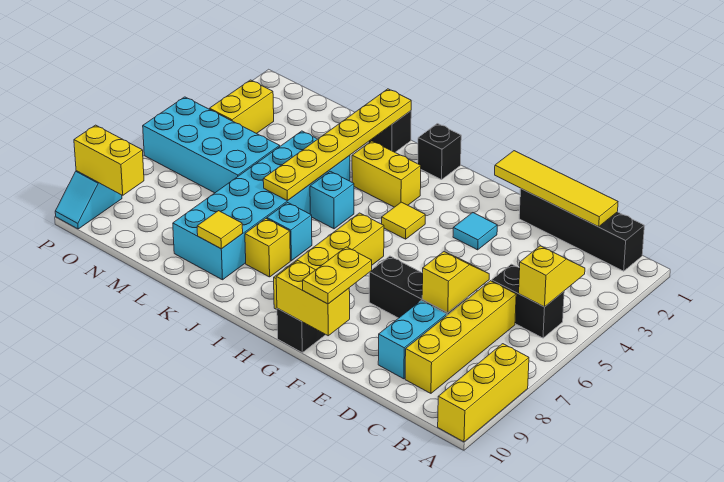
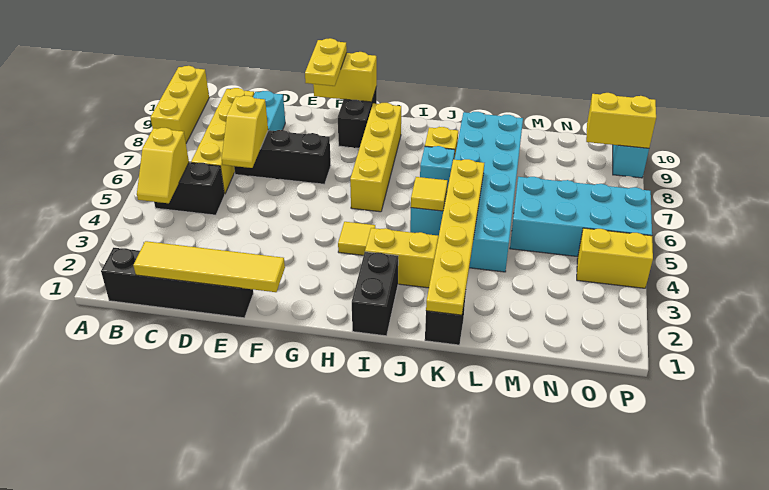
cyan tile F3 level 1 -> none
black brick I1 level 1 -> black brick I1:I2 level 1
yellow tile K9 level 2 -> yellow tile J5 level 2
yellow brick O3:O4 level 1 -> yellow brick O4:P4 level 1

